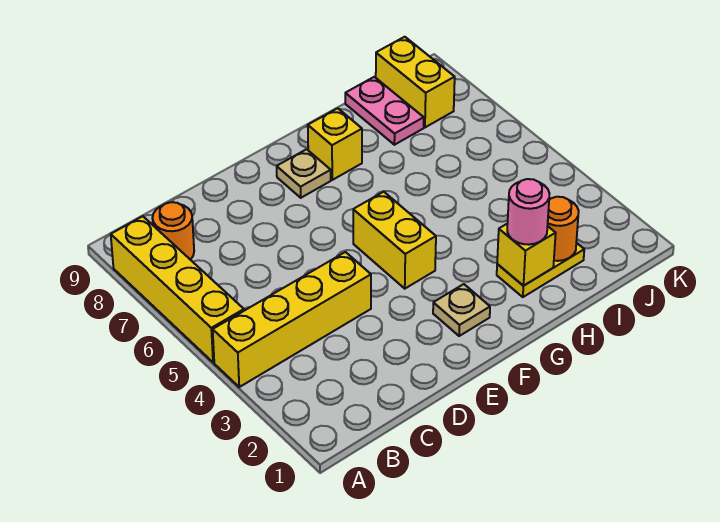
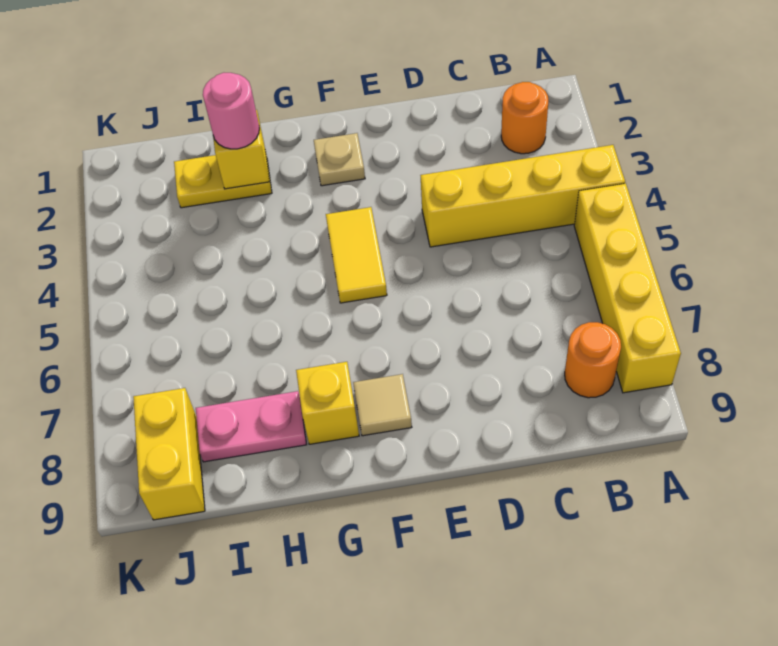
yellow brick F4:F5 level 1 -> yellow tile F4:F5 level 1
tan plate F8 level 1 -> tan tile F8 level 1
orange round brick I2 level 2 -> orange round brick B2 level 1
pink plate I8:I9 level 1 -> pink plate H8:I8 level 1

